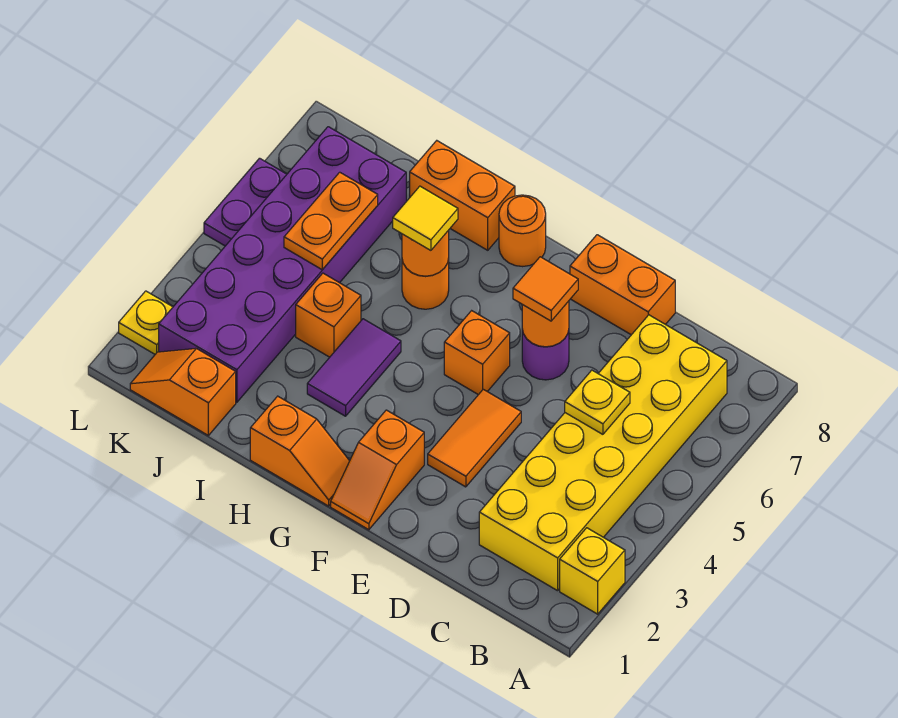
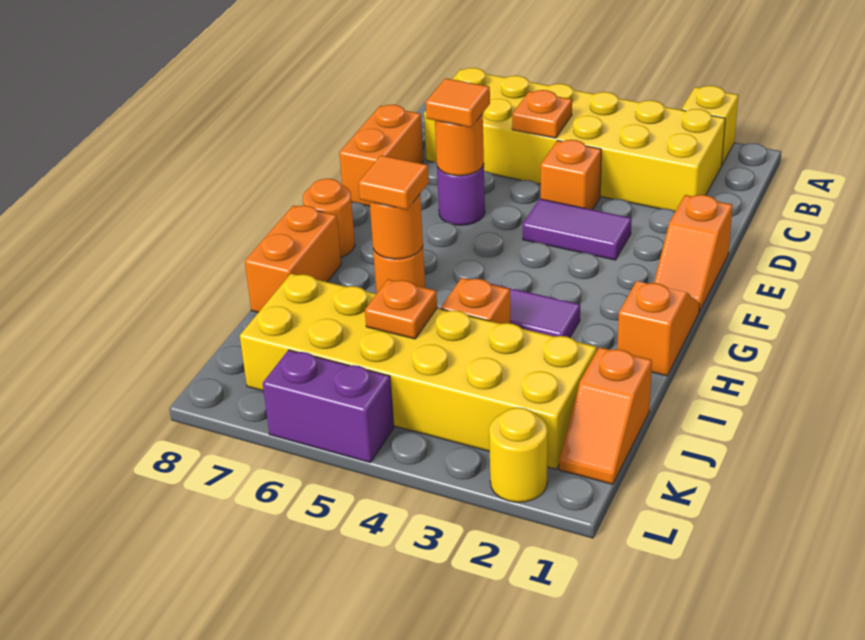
yellow plate C5 level 2 -> orange plate C5 level 2
orange tile E3:E4 level 1 -> purple tile E3:E4 level 1
orange slope F1:F2 level 1 top 2 -> orange slope E1:F1 level 1 top E
orange brick F5 level 1 -> orange brick D4 level 1
yellow tile H6 level 3 -> orange tile H6 level 3
purple brick J2:K7 level 1 -> yellow brick J2:K7 level 1
orange plate J5:J6 level 2 -> orange plate J5 level 2
yellow plate L2 level 1 -> yellow round brick L2 level 1
purple plate L5:L6 level 1 -> purple brick L5:L6 level 1

